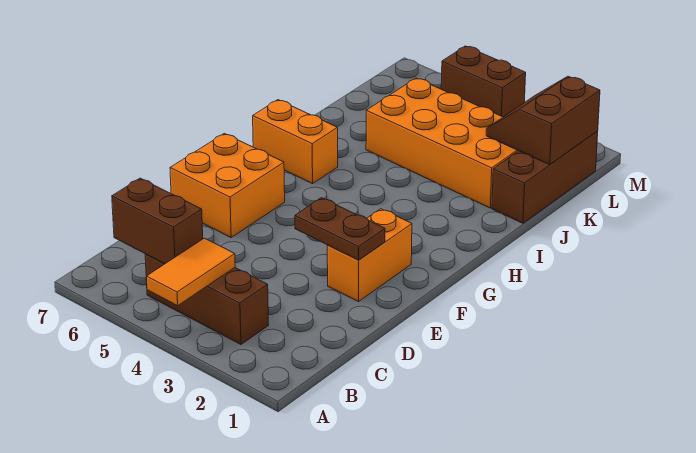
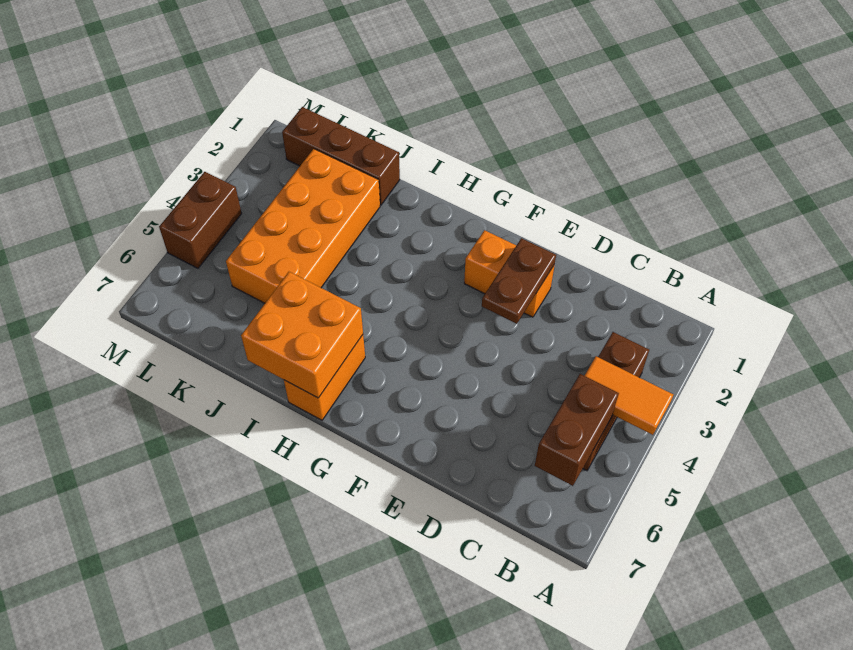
orange brick E6:F7 level 1 -> orange brick H6:I7 level 2
brown slope K1:L2 level 2 top 1 -> none

